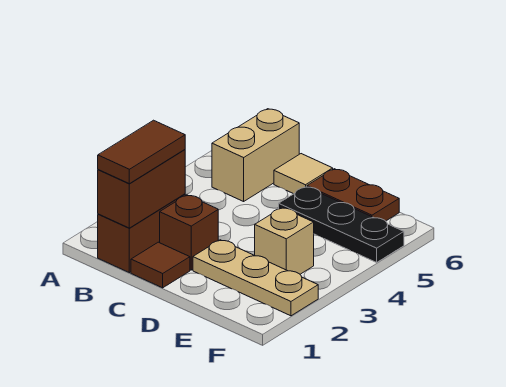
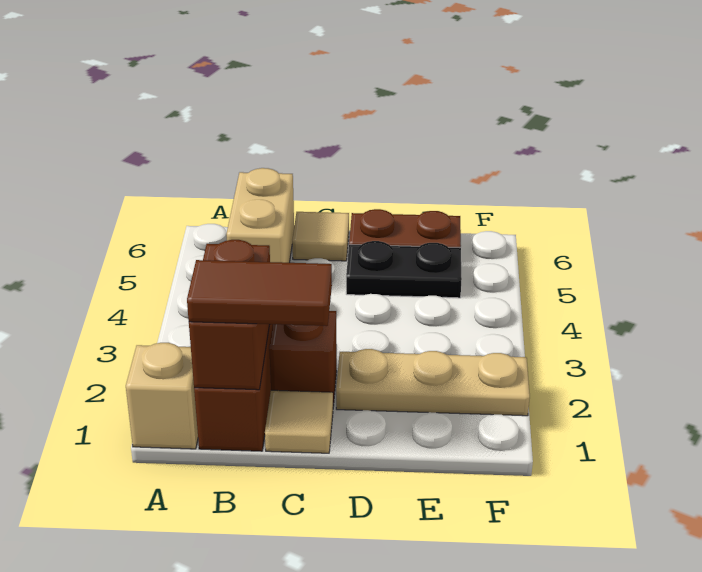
brown tile B1:B2 level 3 -> brown tile B1:C1 level 3
brown tile C1 level 1 -> tan tile C1 level 1
black plate D5:F5 level 1 -> black plate D5:E5 level 1
tan brick E3 level 1 -> tan brick A1 level 1

